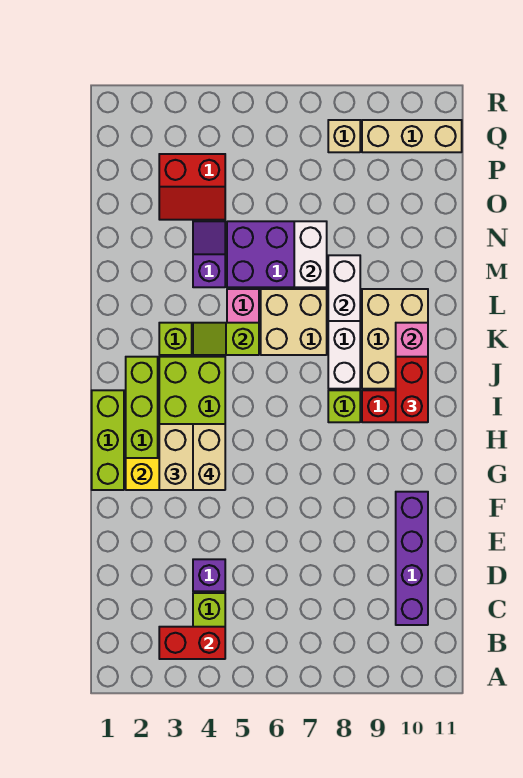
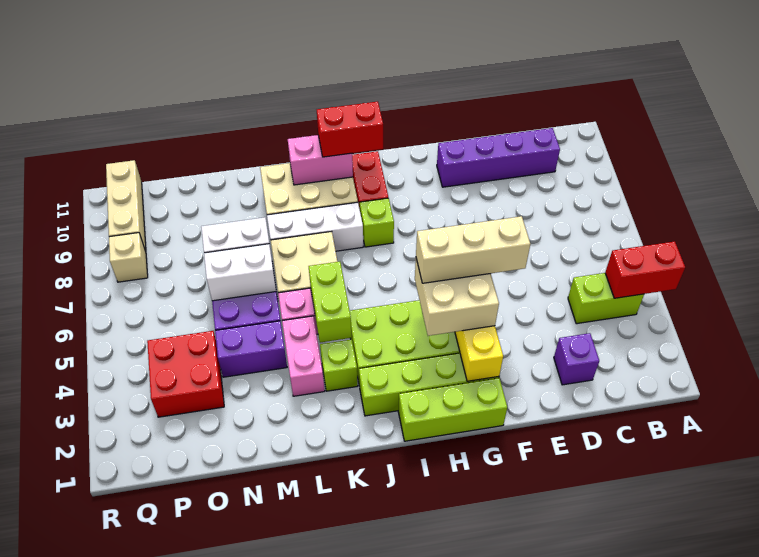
red brick B3:B4 level 2 -> red brick A4:B4 level 2
purple brick D4 level 1 -> purple brick D2 level 1
tan brick G4:H4 level 4 -> tan brick F4:H4 level 4
lime slope K4:K5 level 2 top 5 -> lime brick K4:K5 level 2
none -> pink brick L3:L4 level 1
white brick L8:M8 level 2 -> white brick M6:N6 level 2
purple slope M4:N4 level 1 top M -> purple brick M4:N4 level 1
red slope O3:P4 level 1 top P -> red brick O3:P4 level 1

